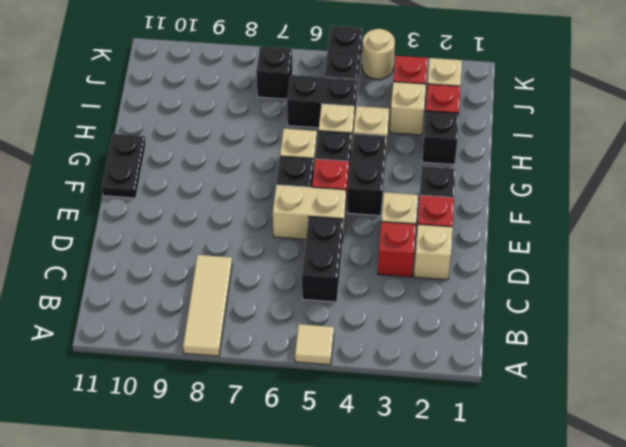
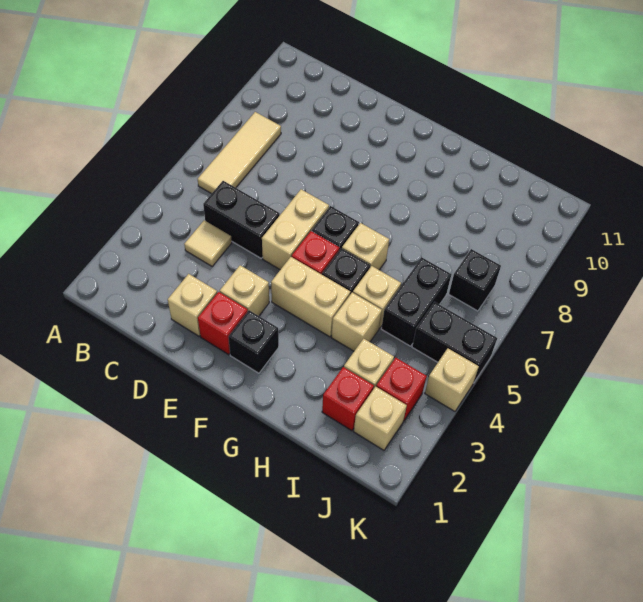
tan tile A5 level 1 -> tan tile C4 level 1
tan tile A8:C8 level 1 -> tan tile B6:B8 level 1
red brick D3 level 1 -> none
black brick F4:G4 level 1 -> tan brick F4:G4 level 1
black plate F11:G11 level 1 -> none
black brick H2 level 1 -> none
tan round brick K4 level 1 -> tan brick K4 level 1

